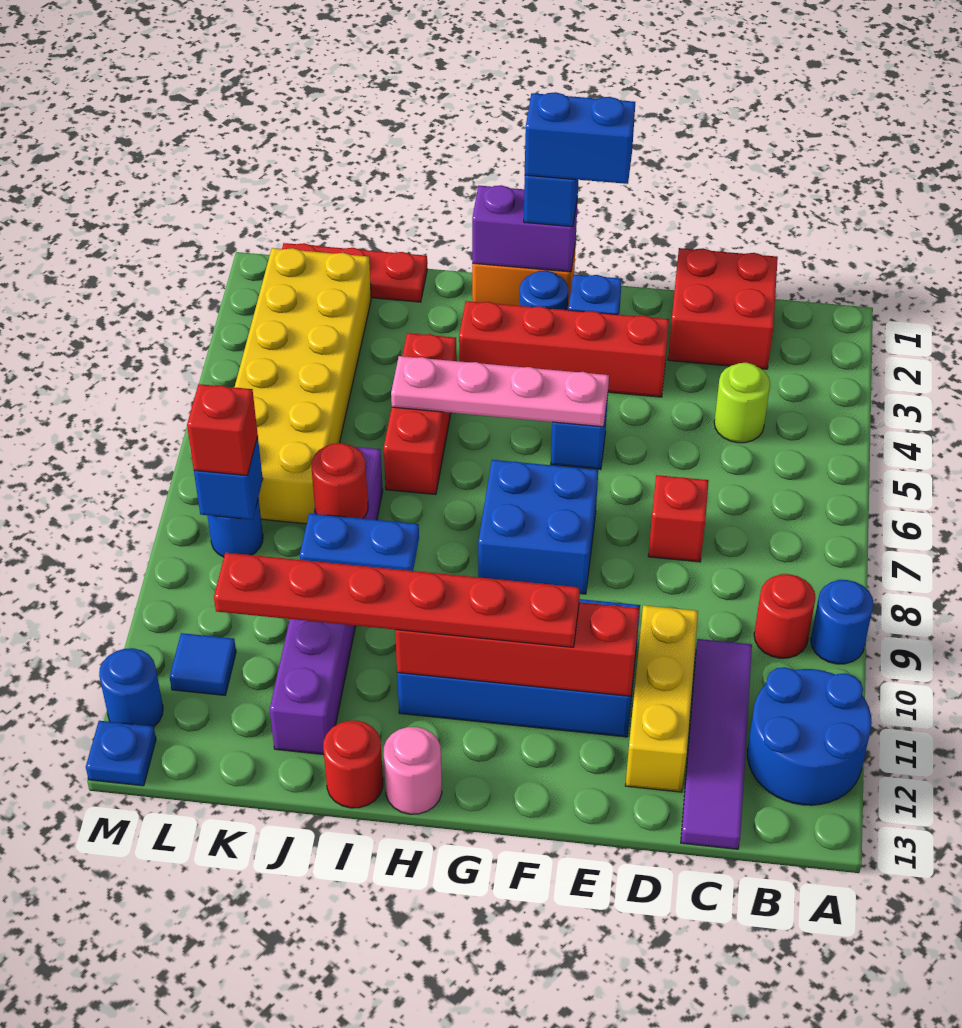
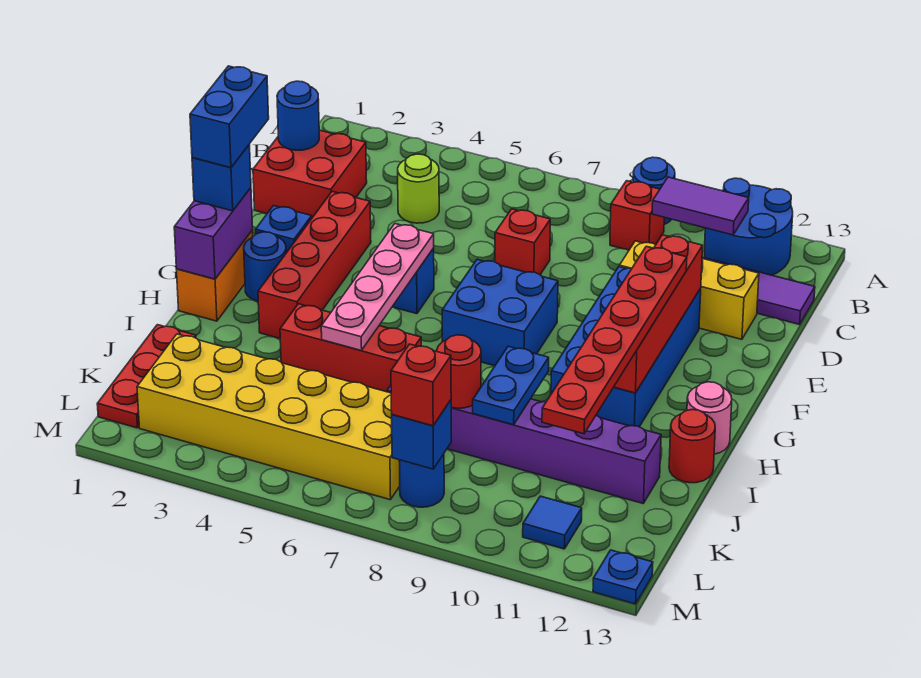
red round brick B9 level 1 -> red brick B9 level 1
none -> purple tile B10:B11 level 2
blue round brick M12 level 1 -> blue round brick C1 level 2

